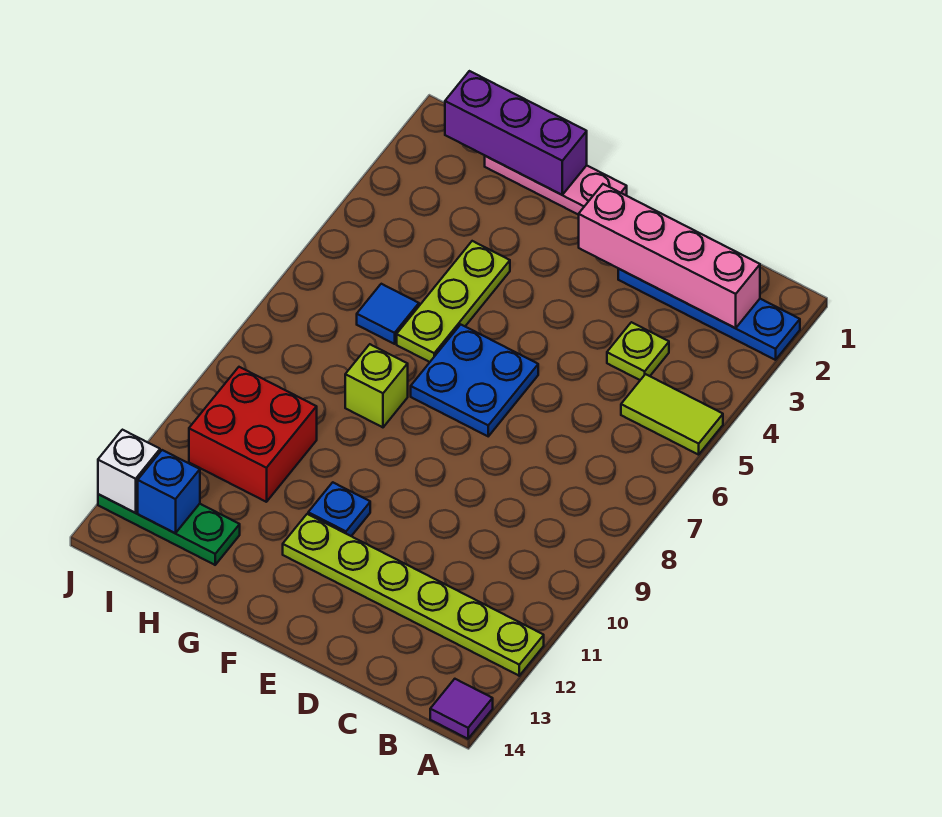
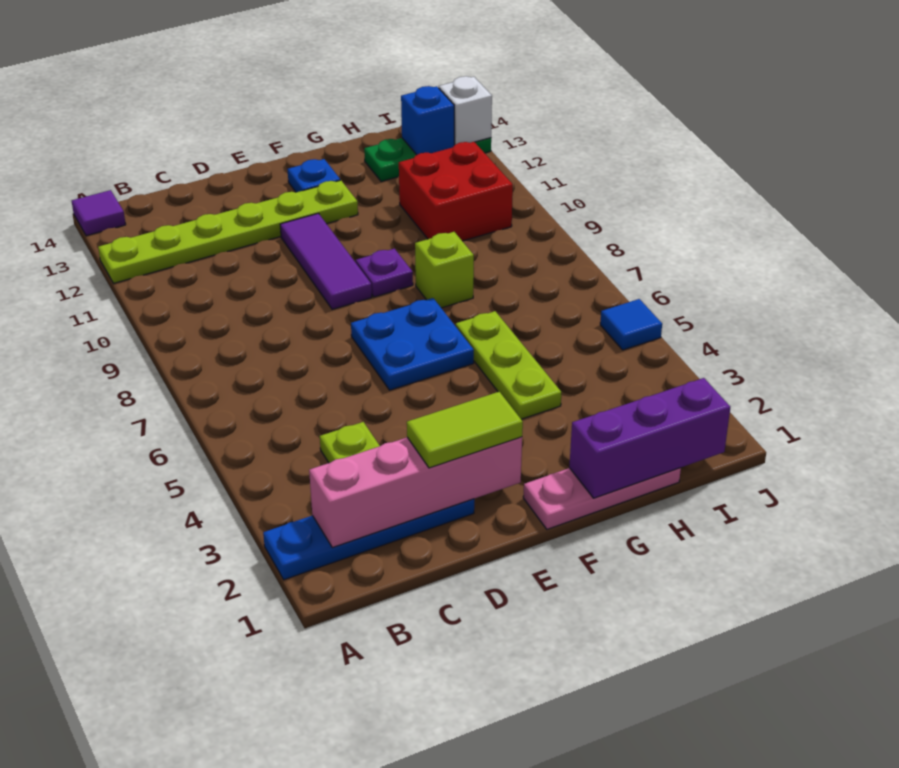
lime tile A5:B5 level 1 -> lime tile D2:E2 level 3
none -> purple tile E9:E11 level 1
none -> purple plate F9 level 1
blue plate F11 level 1 -> blue plate F13 level 1
blue tile H6 level 1 -> blue tile J5 level 1

